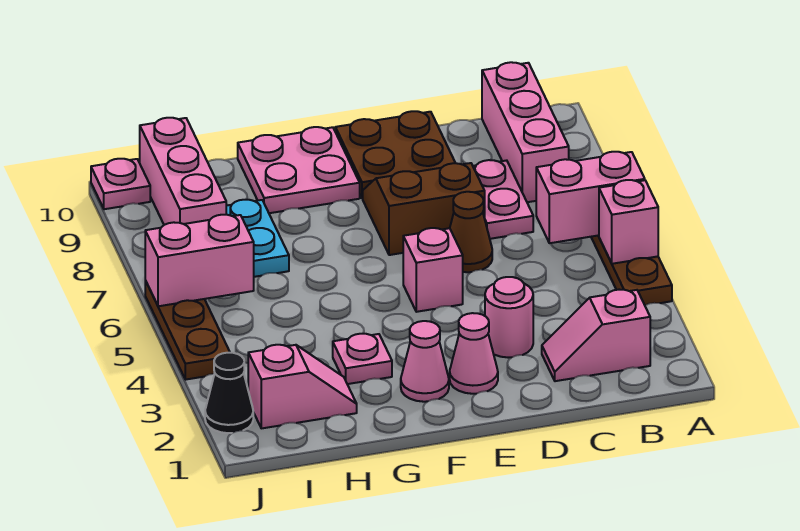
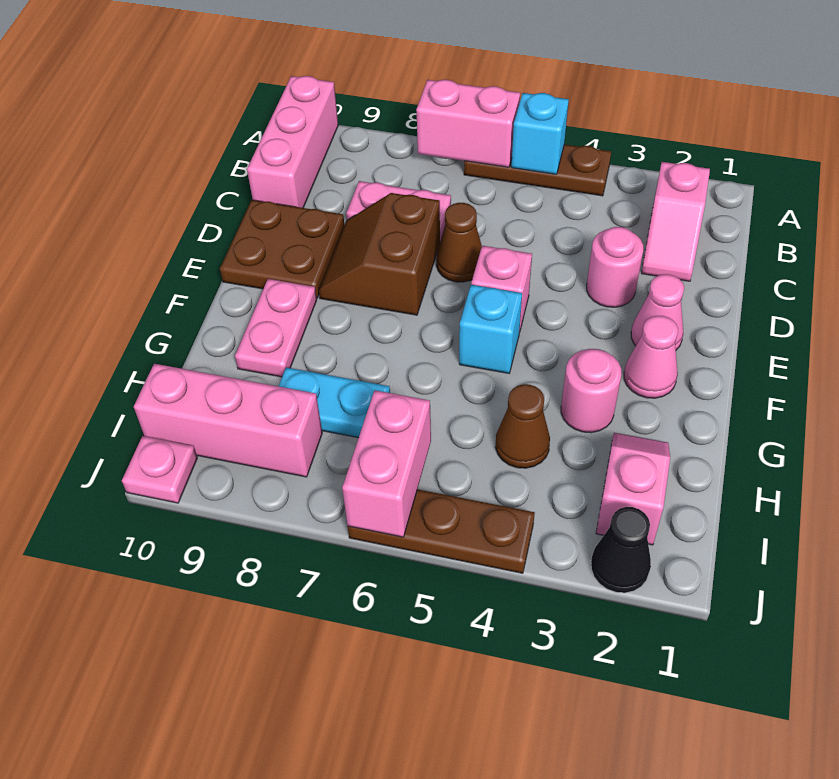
pink brick A5 level 2 -> cyan brick A5 level 2
pink brick A6:B6 level 2 -> pink brick A6:A7 level 2
pink brick B8:B10 level 1 -> pink brick A10:C10 level 1
none -> cyan brick F5 level 1
pink plate F9:G10 level 1 -> pink plate F9:G9 level 1
pink plate G3 level 1 -> pink round brick G3 level 1
none -> brown cone H4 level 1

